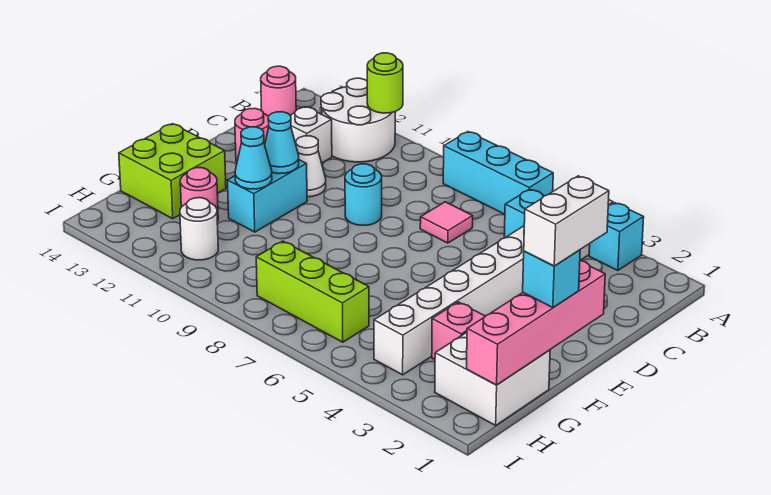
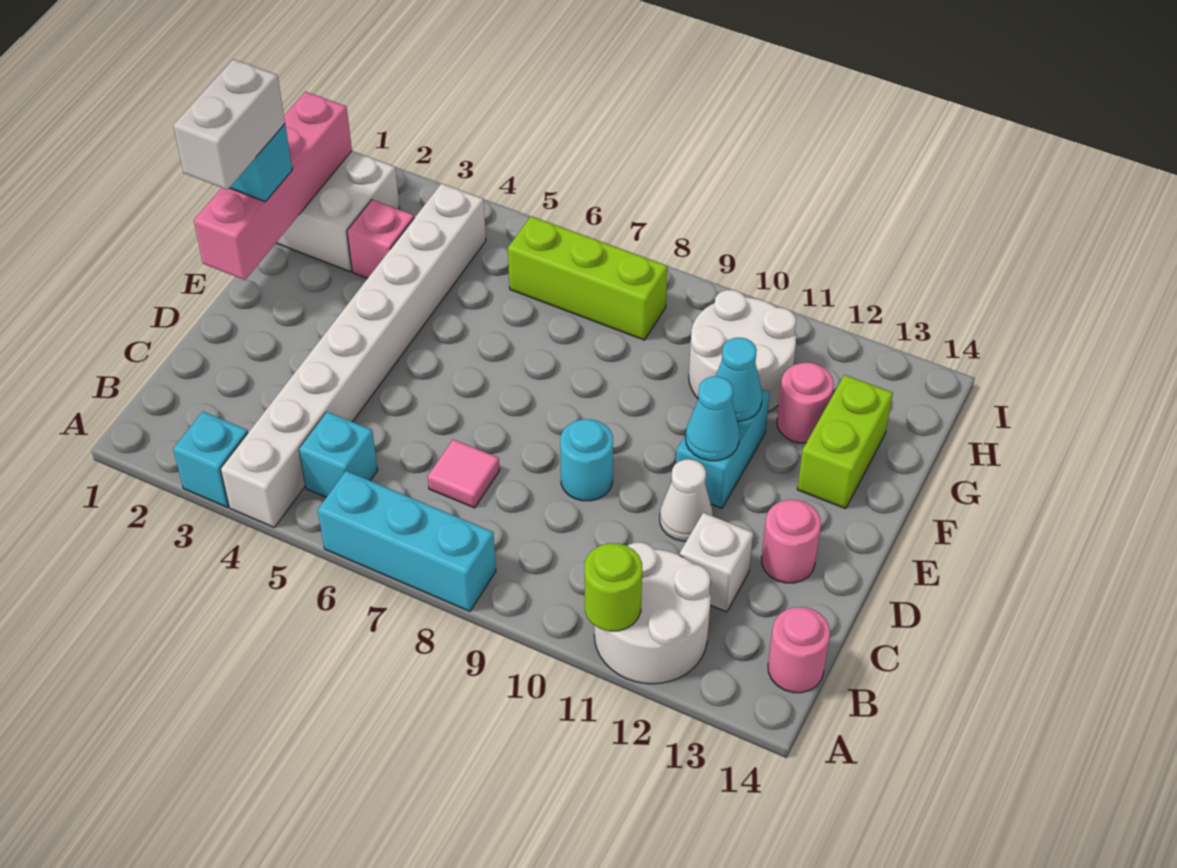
lime brick F13:G14 level 1 -> lime brick F13:G13 level 1
white round brick H11 level 1 -> white round brick G10:H11 level 1

